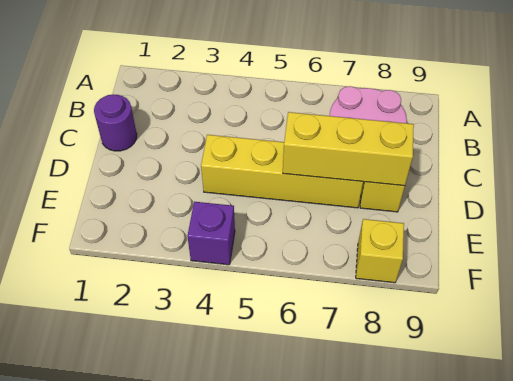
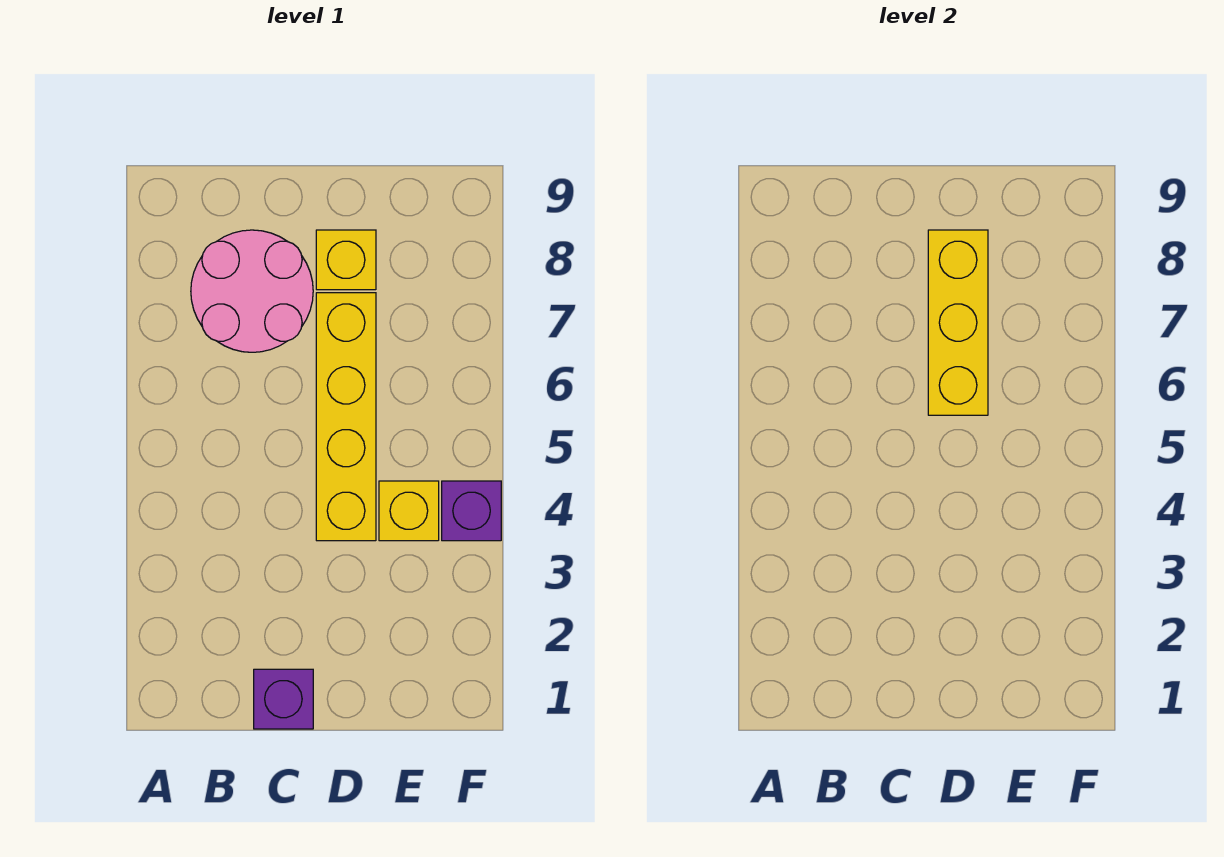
purple round brick C1 level 1 -> purple brick C1 level 1
yellow brick F8 level 1 -> yellow brick E4 level 1

